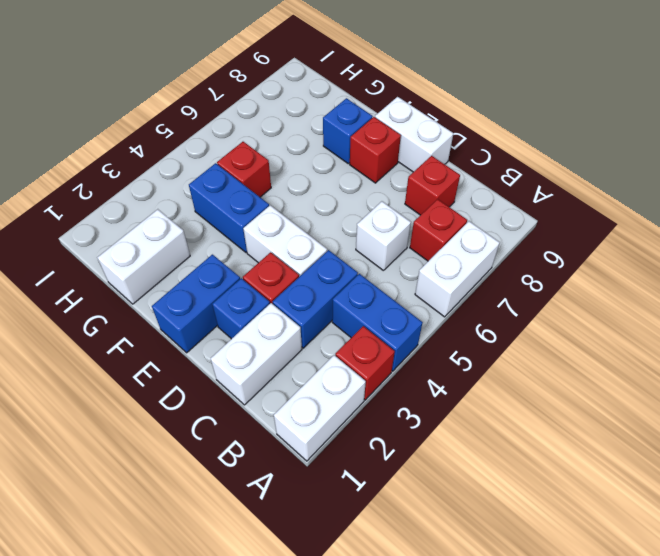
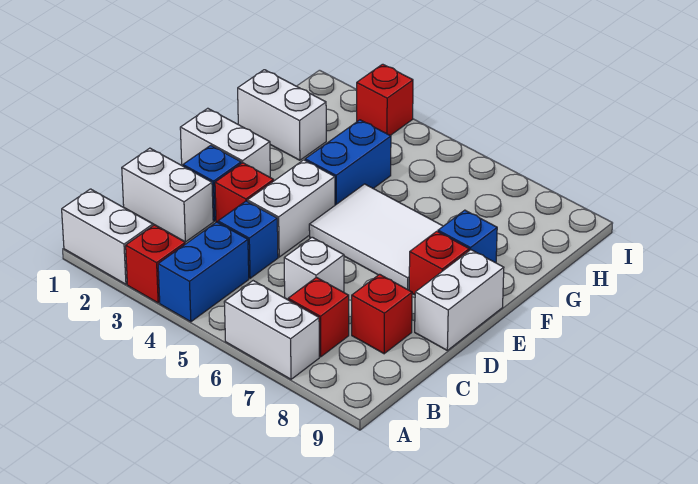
blue brick C3:C4 level 1 -> blue brick C4 level 1
blue brick E1:E2 level 1 -> white brick E1:E2 level 1
none -> white tile E5:F7 level 1
red brick G5 level 1 -> red brick I3 level 1

